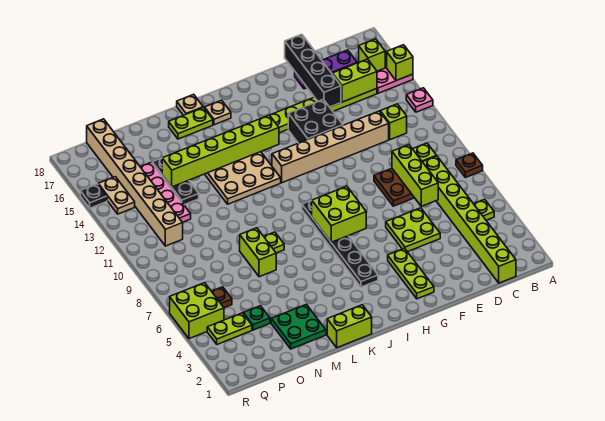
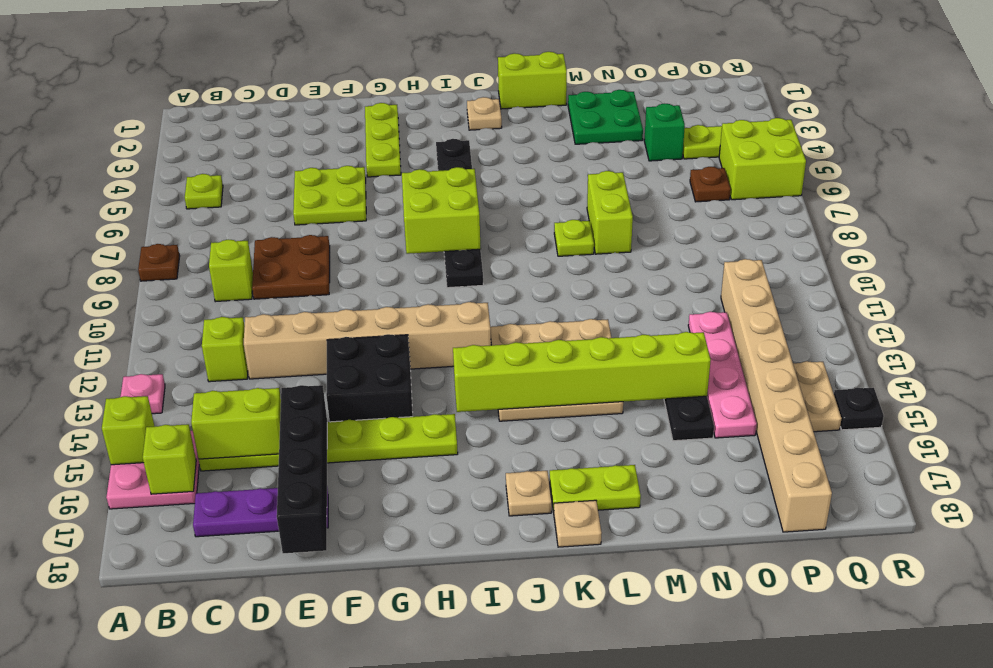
lime brick C1:C8 level 1 -> none
lime brick D7:D9 level 2 -> none
none -> tan plate J2 level 1
green plate O4 level 1 -> green brick O4 level 1

